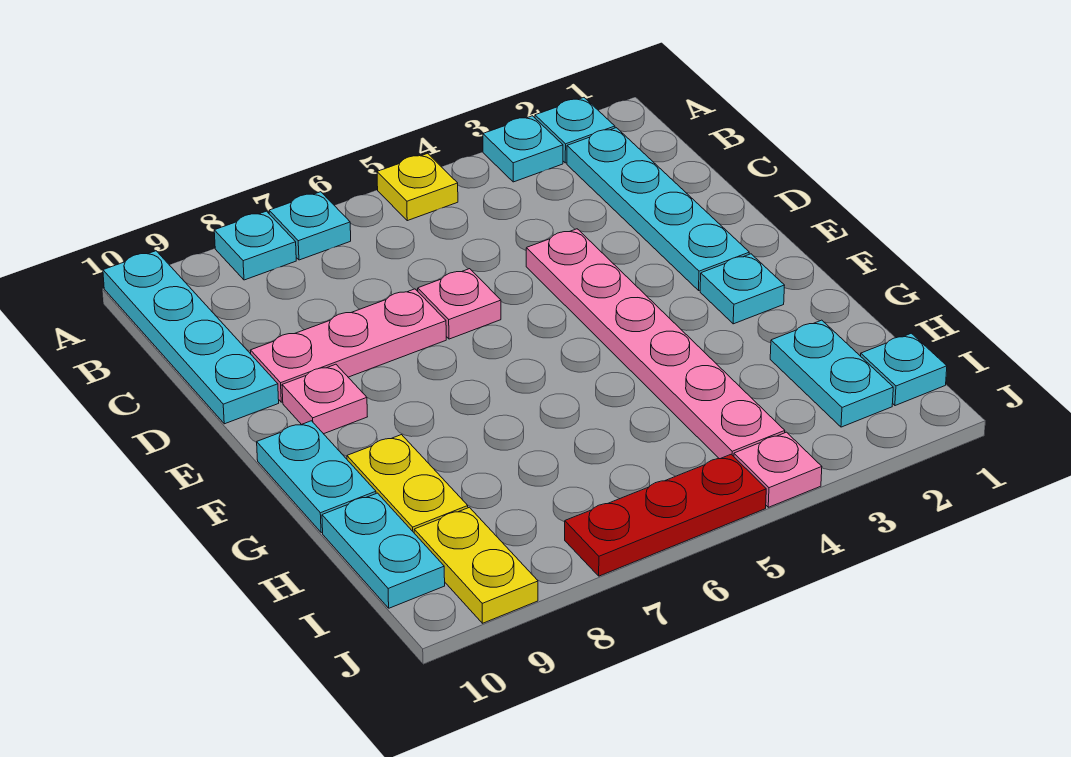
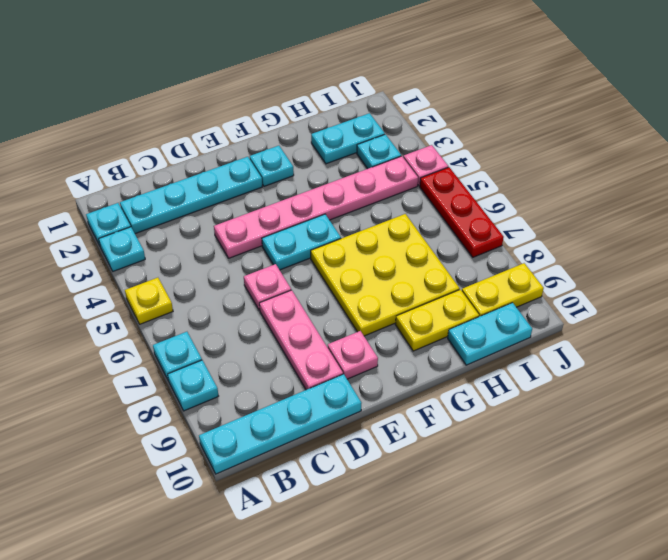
none -> yellow plate F6:H8 level 1
cyan plate F10:G10 level 1 -> cyan plate E5:F5 level 1
cyan plate I1 level 1 -> cyan plate I3 level 1

